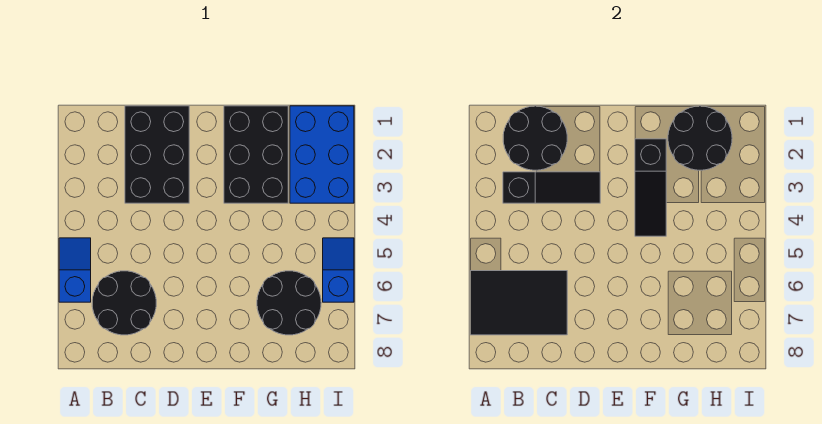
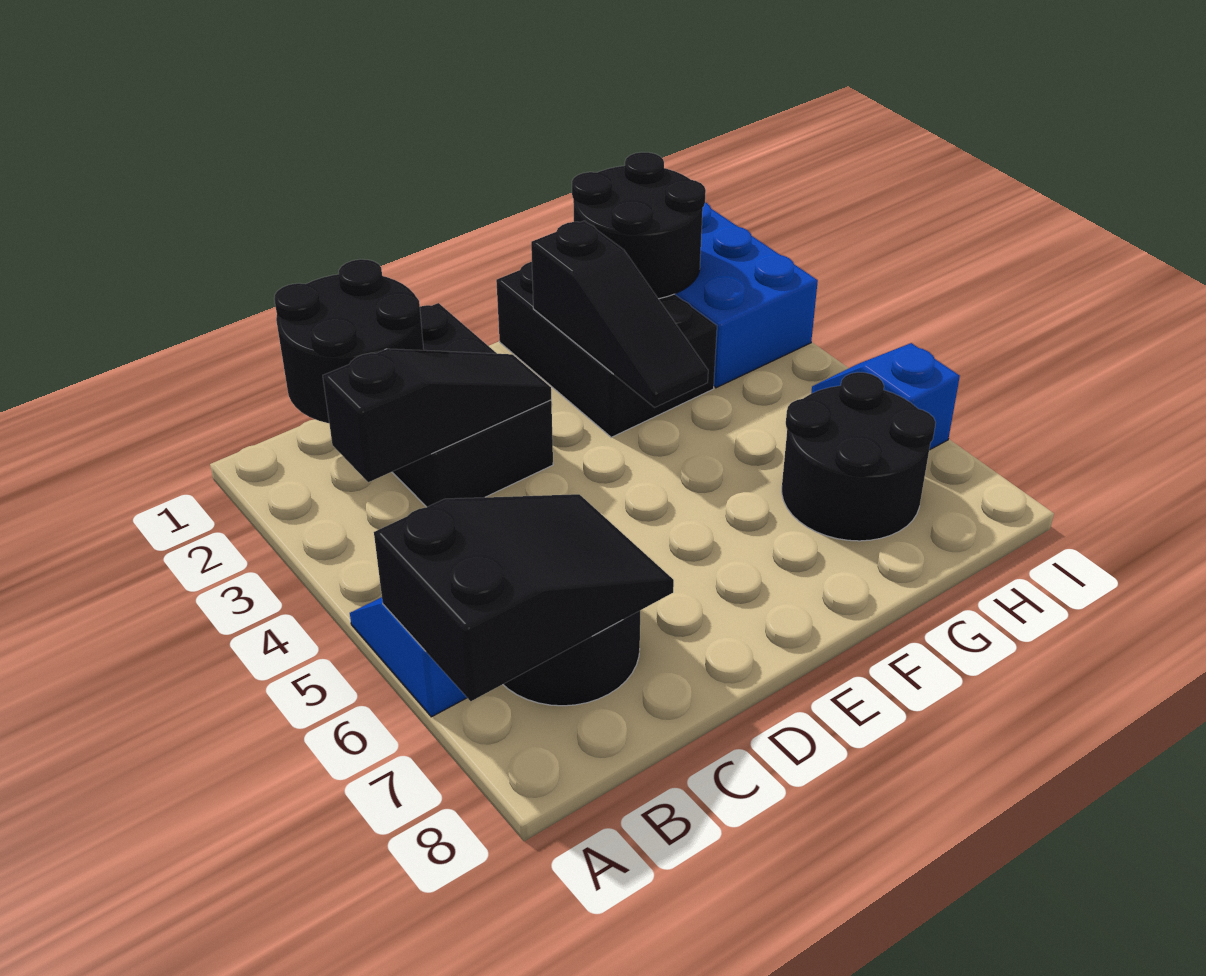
black tile A6:C7 level 2 -> black slope A6:C7 level 2 top A

